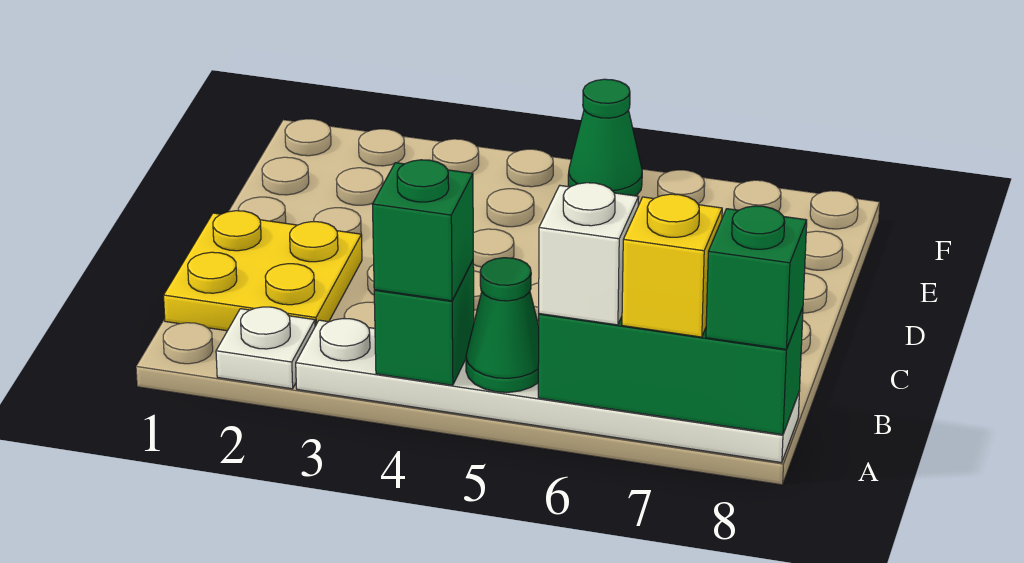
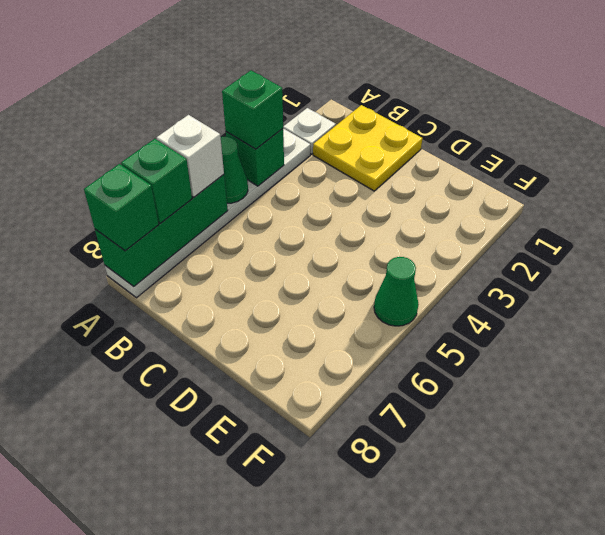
yellow brick A7 level 3 -> green brick A7 level 3

